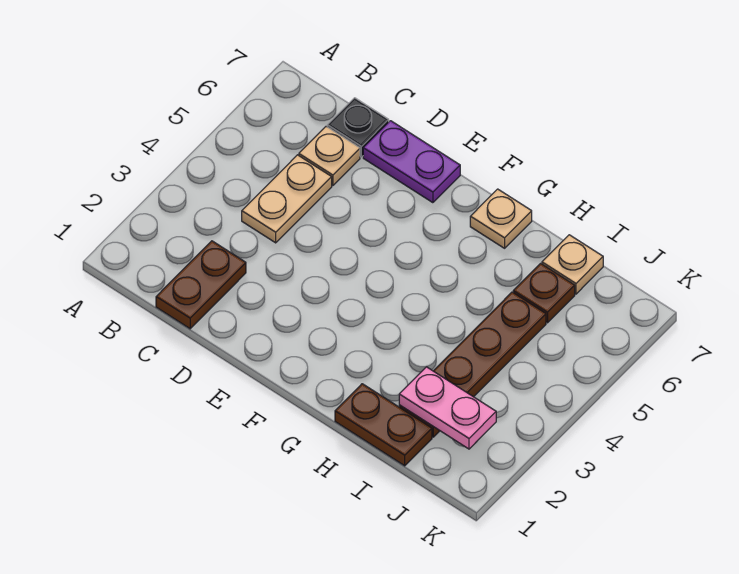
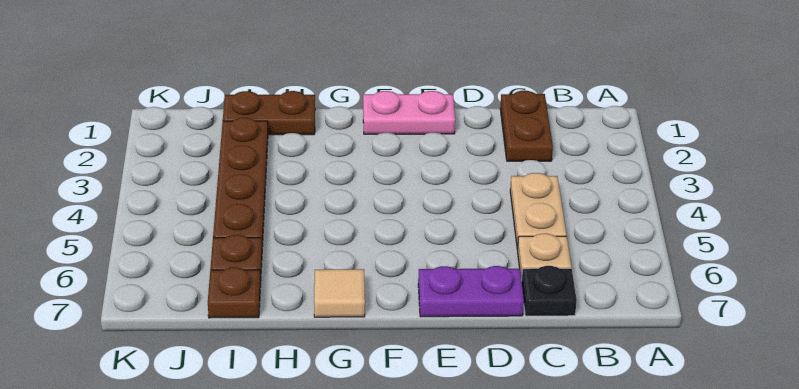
tan plate G7 level 1 -> tan tile G7 level 1
pink plate I2:J2 level 2 -> pink plate E1:F1 level 1
tan plate I7 level 1 -> brown plate I7 level 1

